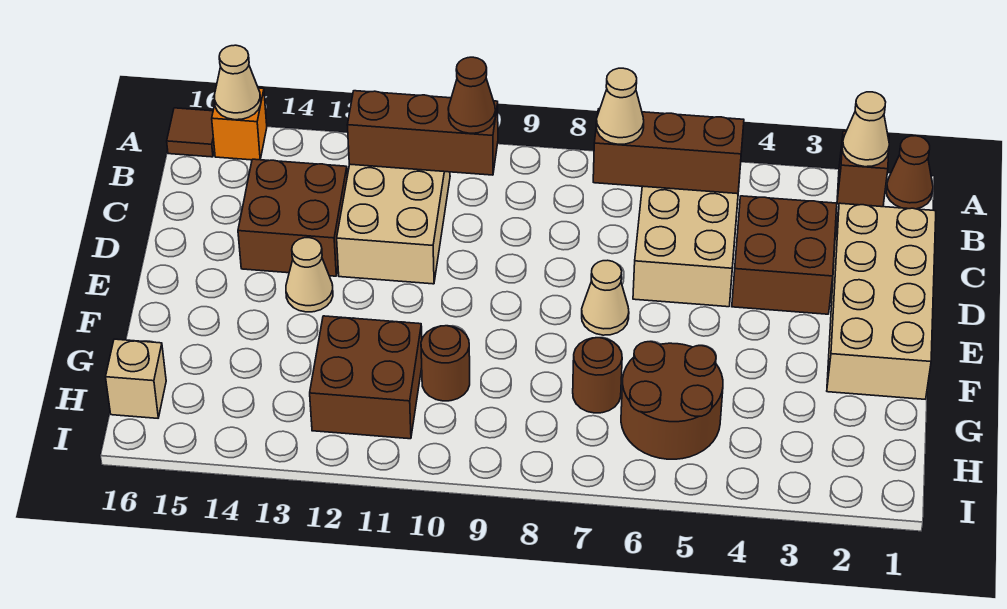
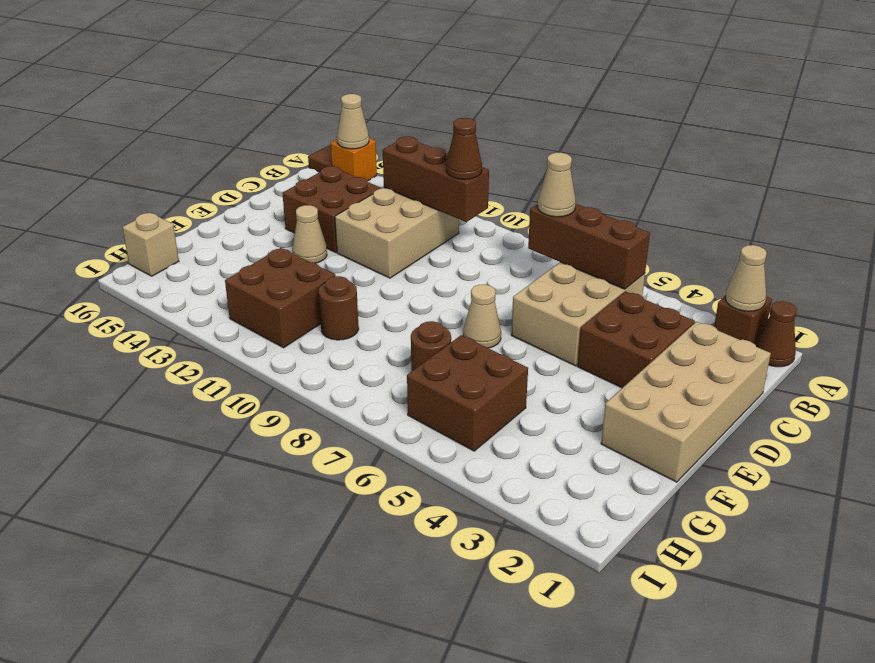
brown round brick G5:H6 level 1 -> brown brick G5:H6 level 1

